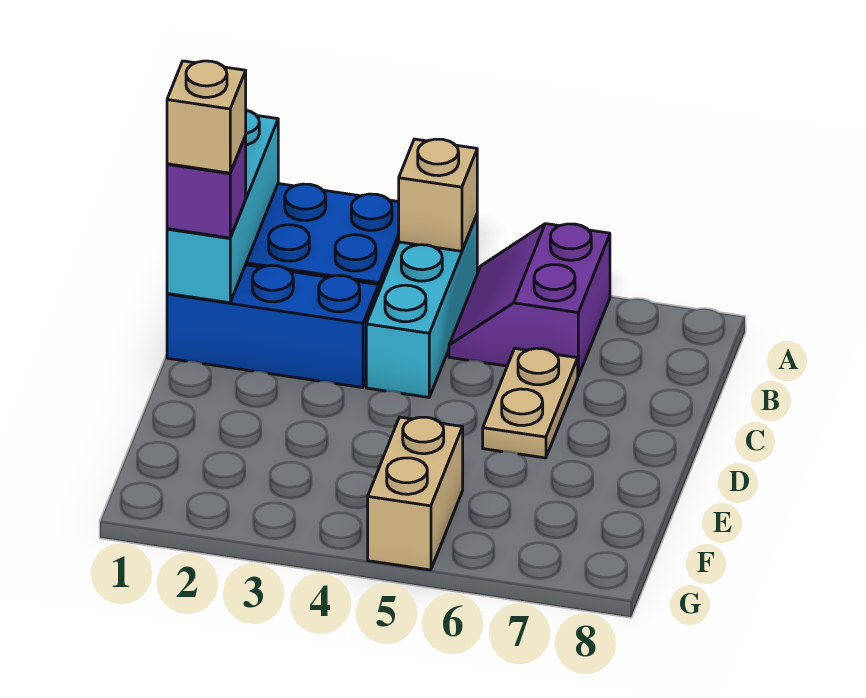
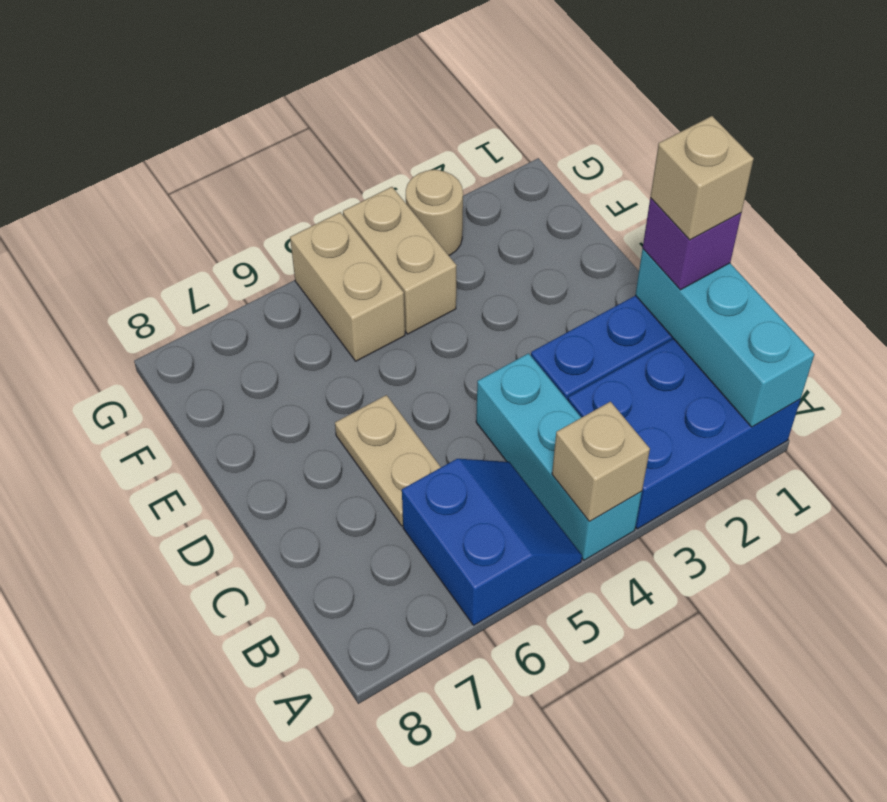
purple slope A5:B6 level 1 top 6 -> blue slope A5:B6 level 1 top 6
none -> tan brick F4:G4 level 1
none -> tan round brick G3 level 1

